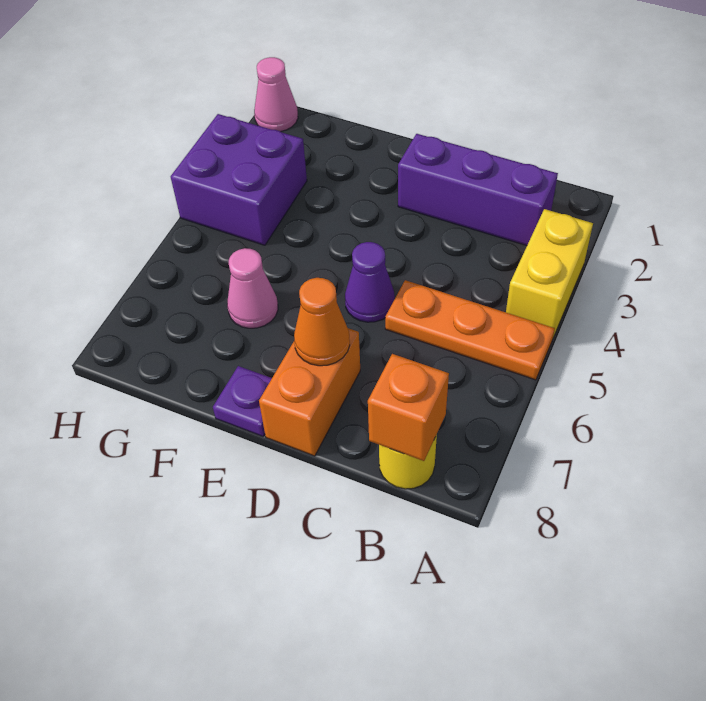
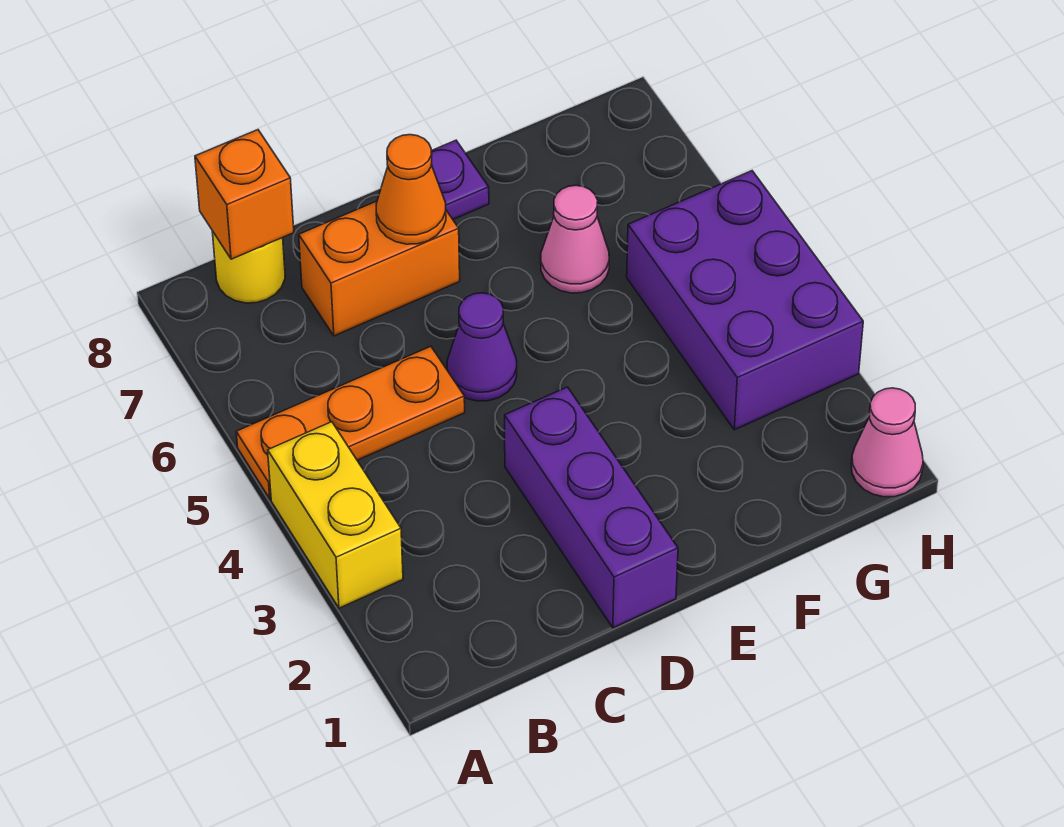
purple brick B2:D2 level 1 -> purple brick D1:D3 level 1
orange brick D7:D8 level 1 -> orange brick C7:D7 level 1
purple brick G3:H4 level 1 -> purple brick G3:H5 level 1

